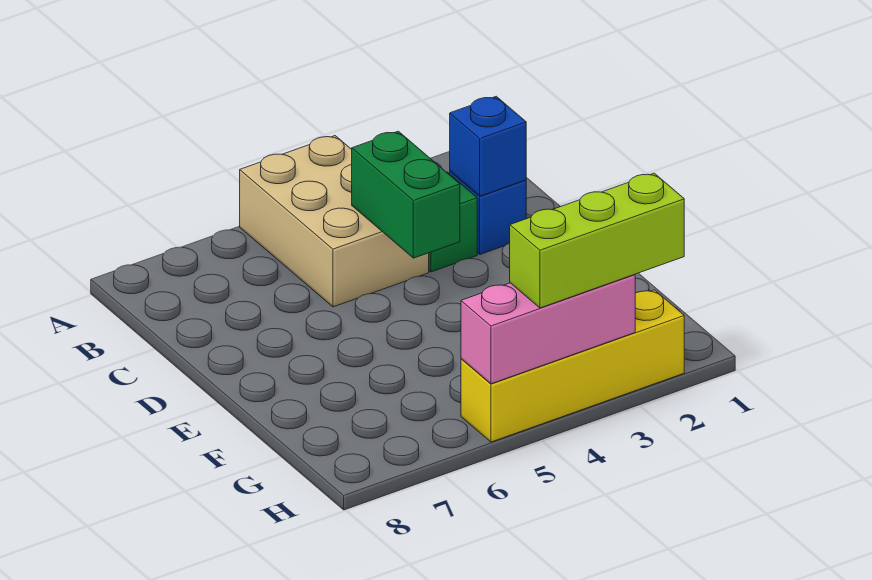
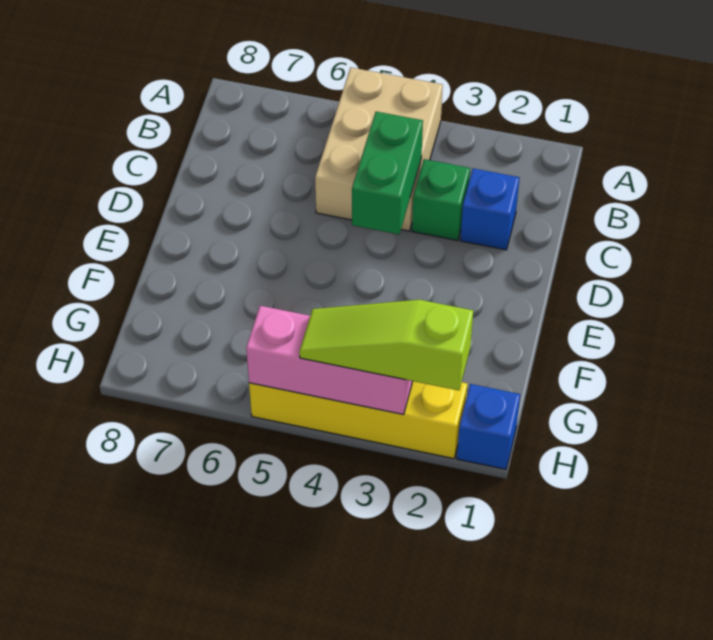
blue brick C2 level 2 -> blue brick H1 level 1
lime brick H2:H4 level 3 -> lime slope H2:H4 level 3 top 2

